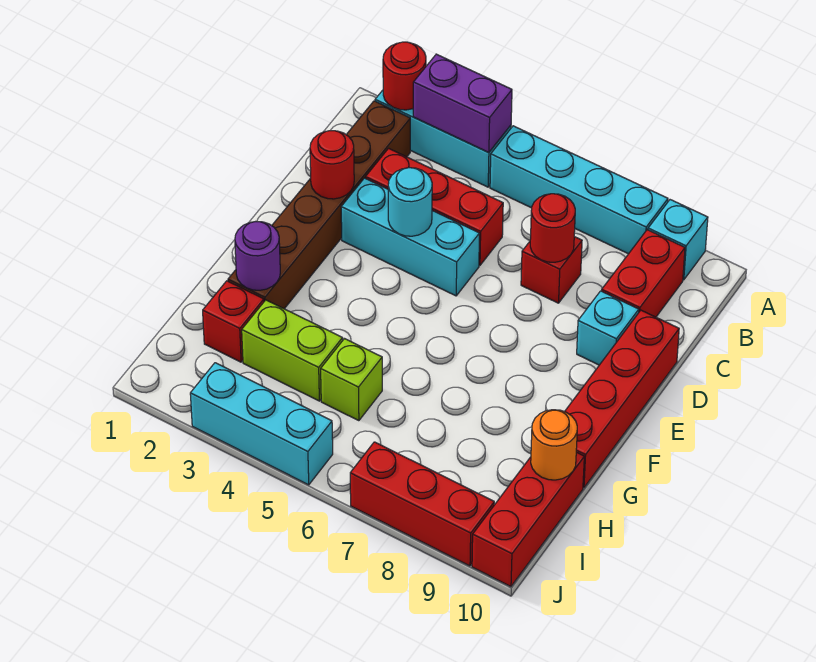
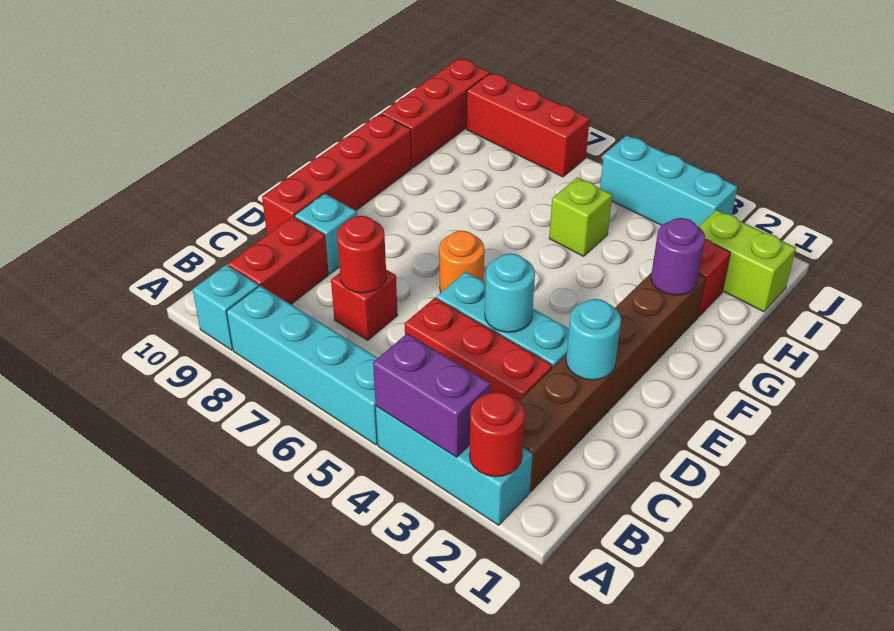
red round brick D2 level 2 -> cyan round brick D2 level 2
lime brick H3:H4 level 1 -> lime brick I1:I2 level 1
orange round brick H10 level 2 -> orange round brick E6 level 1

